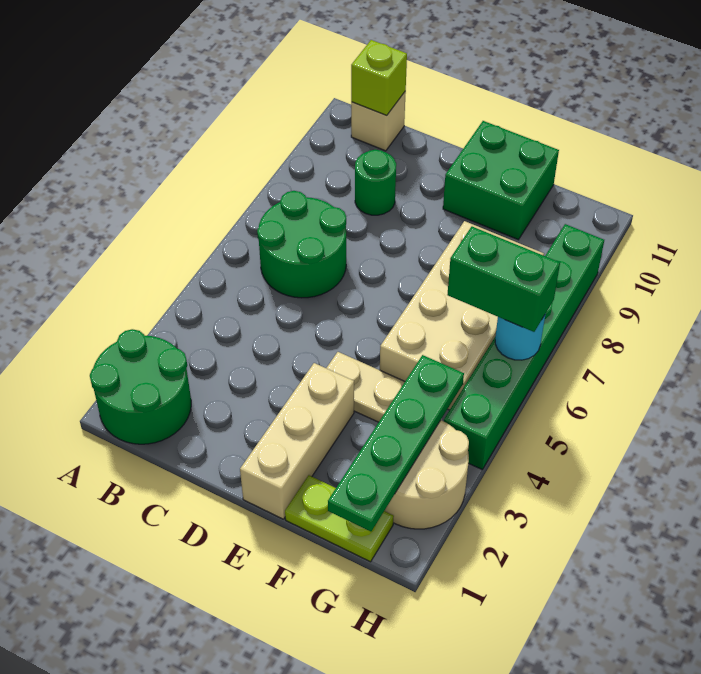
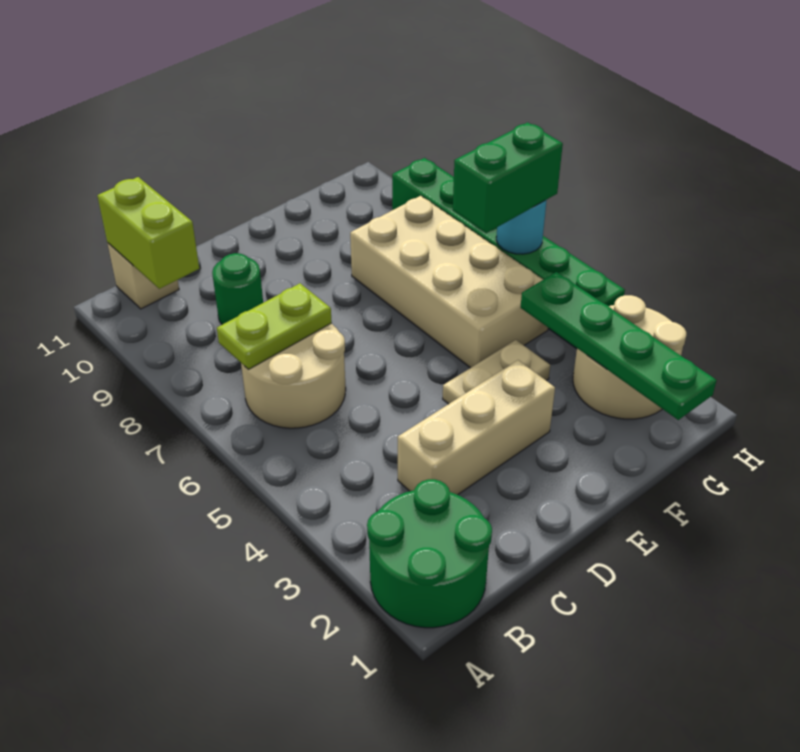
green round brick B6:C7 level 1 -> tan round brick B6:C7 level 1
lime brick B11 level 2 -> lime brick B10:B11 level 2
tan brick E1:E3 level 1 -> tan brick C3:E3 level 1
green brick E10:F11 level 1 -> none
lime plate F1:G1 level 1 -> lime plate B7:C7 level 2

